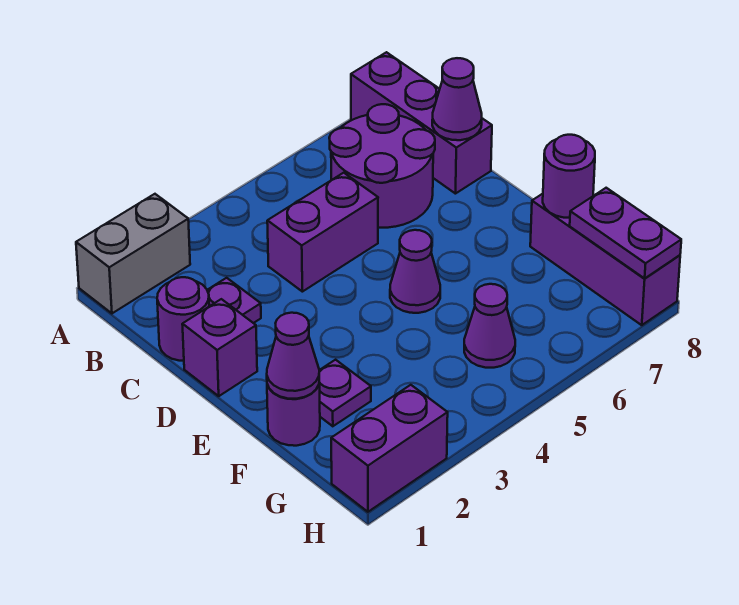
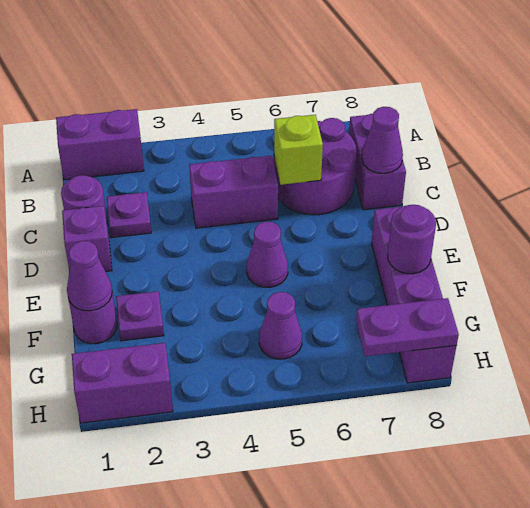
grey brick A1:A2 level 1 -> purple brick A1:A2 level 1
purple brick A8:C8 level 1 -> purple brick B8:C8 level 1
none -> lime brick C6 level 2
purple brick F8:H8 level 1 -> purple brick E8:H8 level 1
purple plate G8:H8 level 2 -> purple plate H7:H8 level 2

